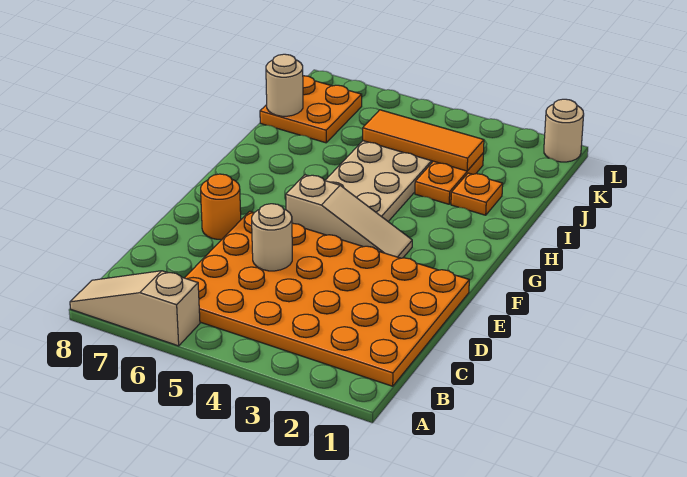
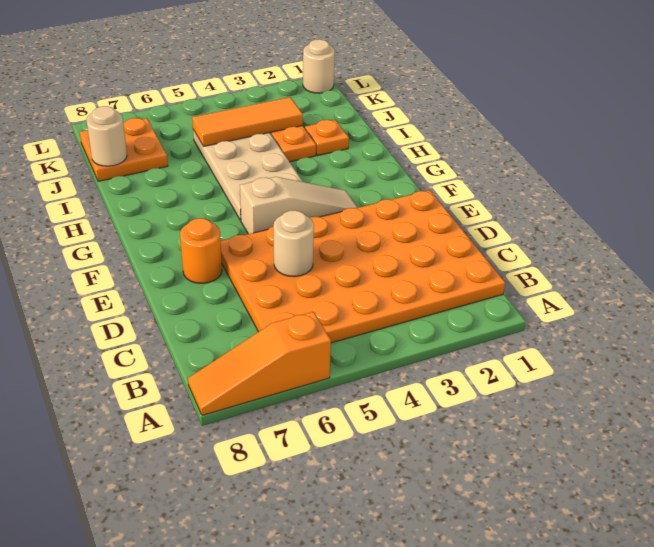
tan slope A6:A8 level 1 top 6 -> orange slope A6:A8 level 1 top 6

